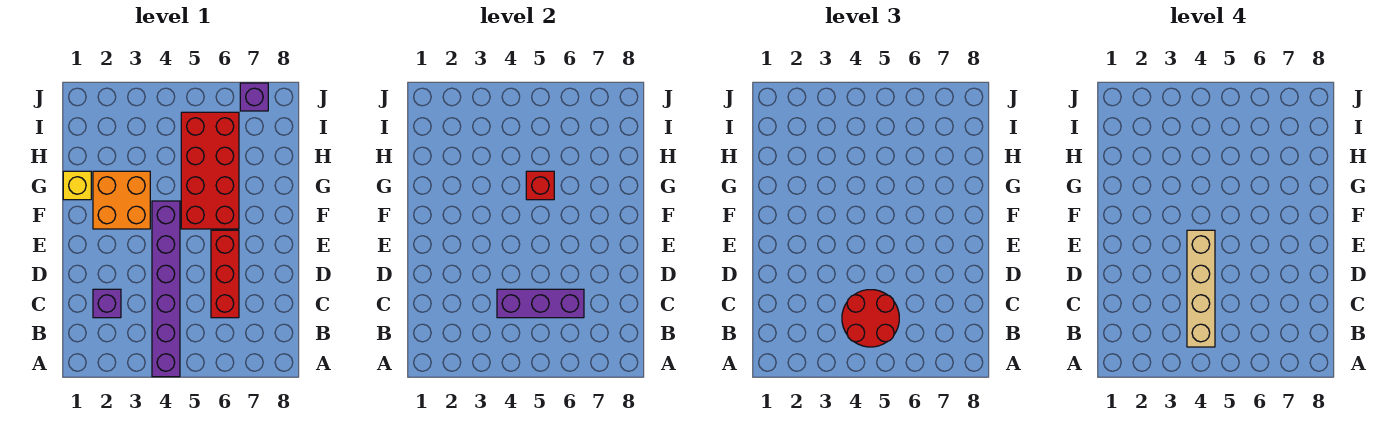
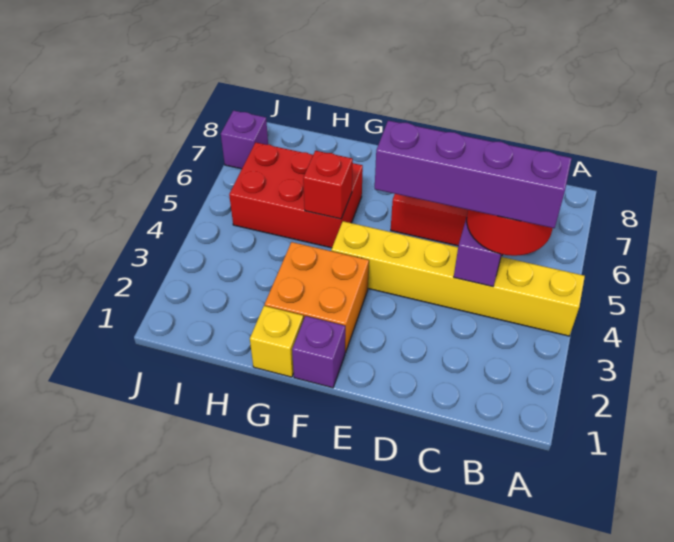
purple brick A4:F4 level 1 -> yellow brick A4:F4 level 1
tan brick B4:E4 level 4 -> purple brick B4:E4 level 4
purple brick C2 level 1 -> purple brick F1 level 1
red brick F5:I6 level 1 -> red brick G5:I6 level 1

